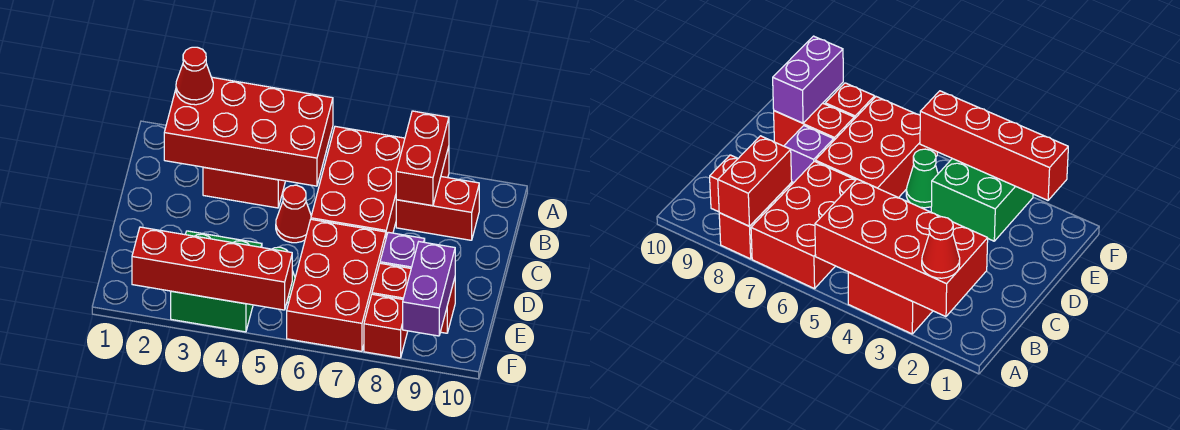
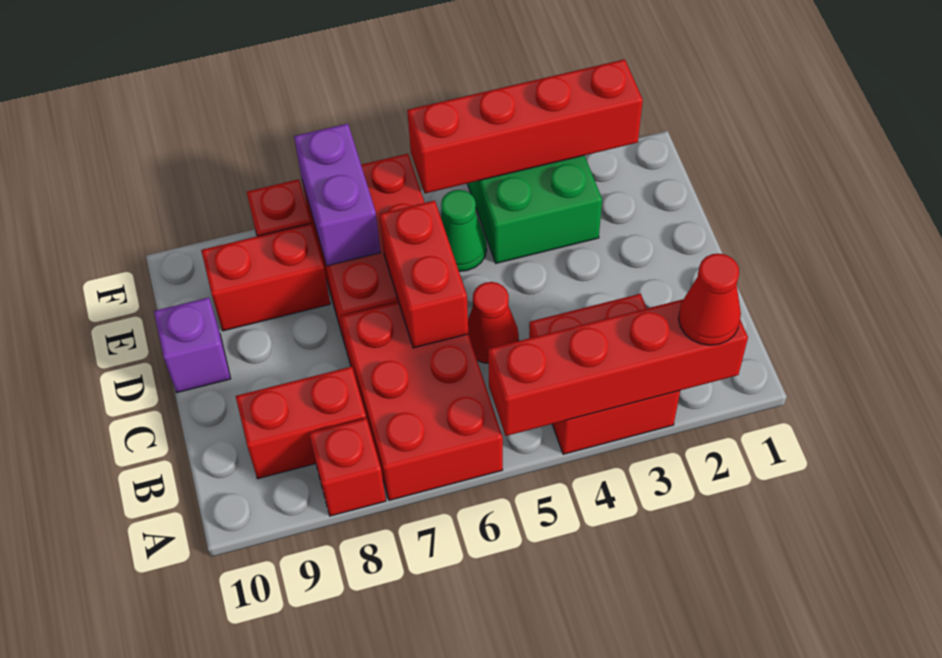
red brick A2:B5 level 2 -> red brick A2:A5 level 2
red brick A8:B8 level 2 -> red brick C6:D6 level 2
purple brick D8 level 1 -> purple brick D10 level 1
purple brick E9:F9 level 2 -> purple brick E7:F7 level 2

